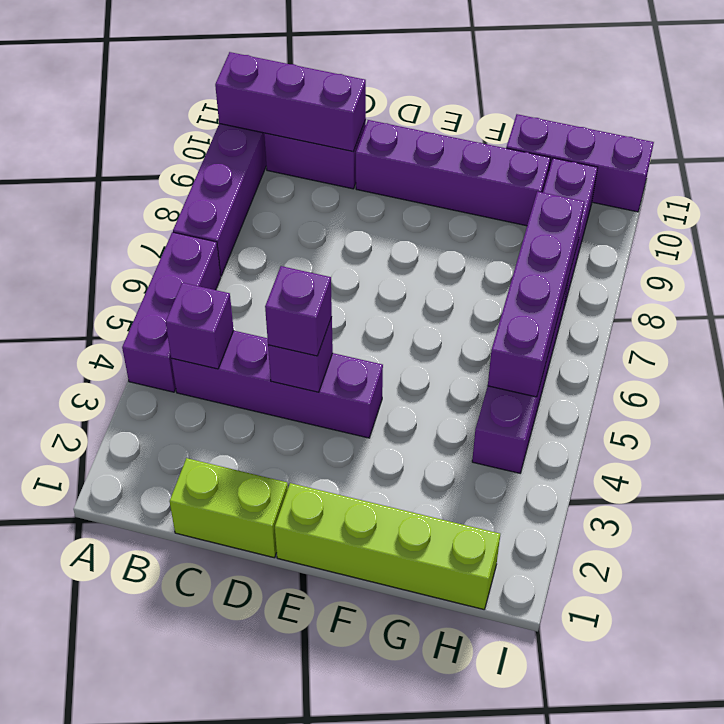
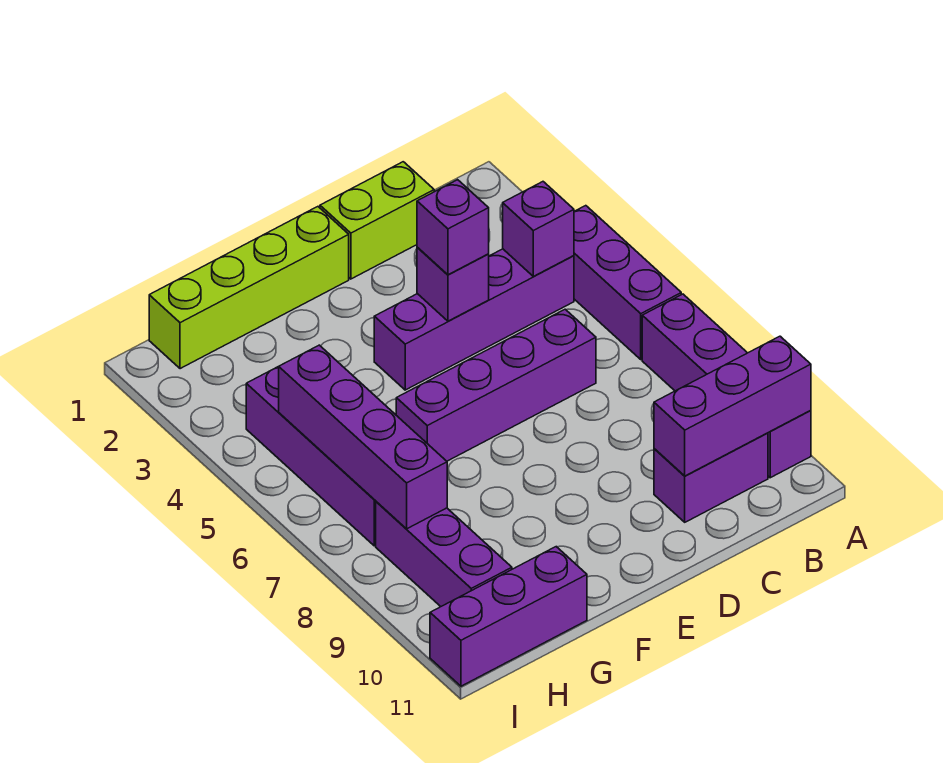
purple brick D10:G10 level 1 -> purple brick C6:F6 level 1

